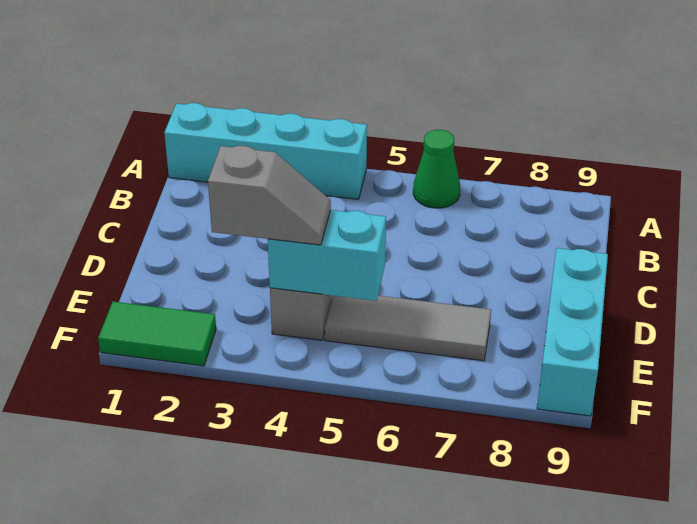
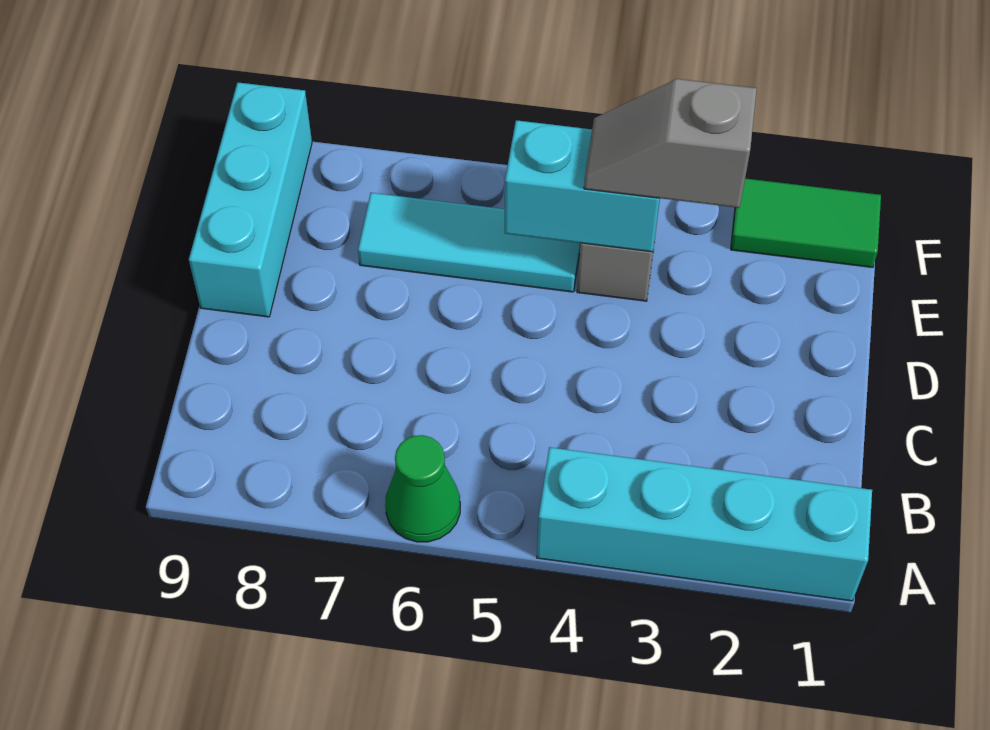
grey tile E5:E7 level 1 -> cyan tile E5:E7 level 1

